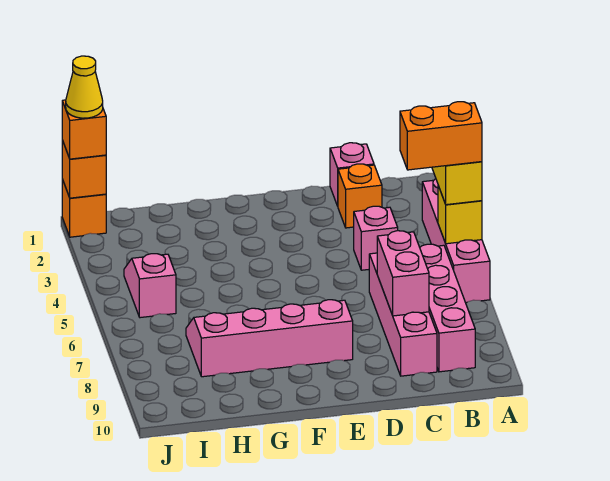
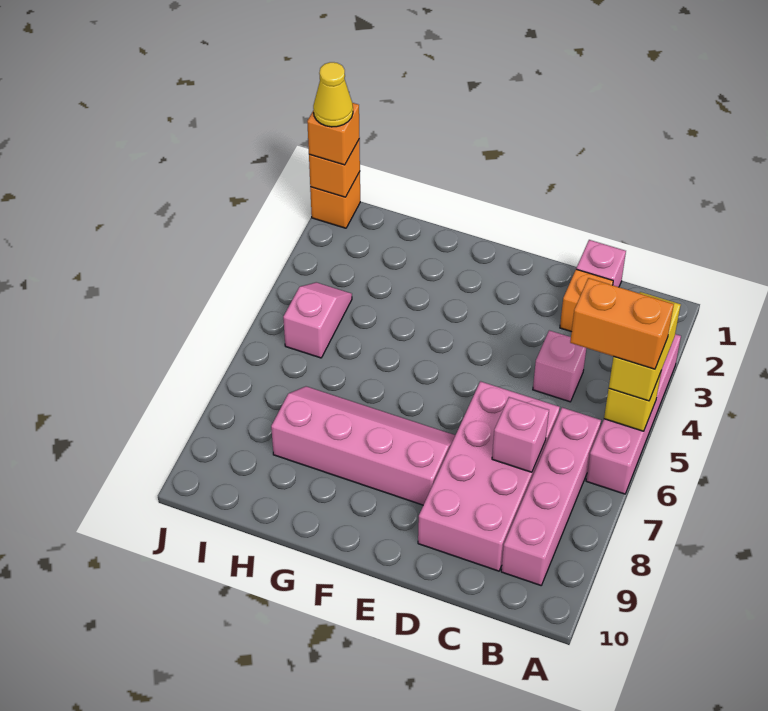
pink brick C6:C9 level 1 -> pink brick C6:D9 level 1
pink brick C7:C8 level 2 -> pink brick C7 level 2

